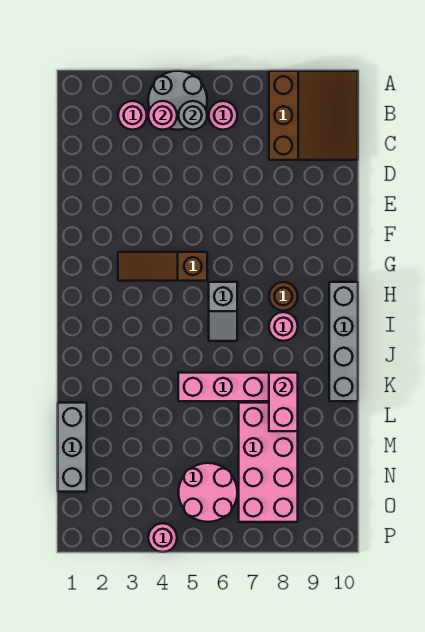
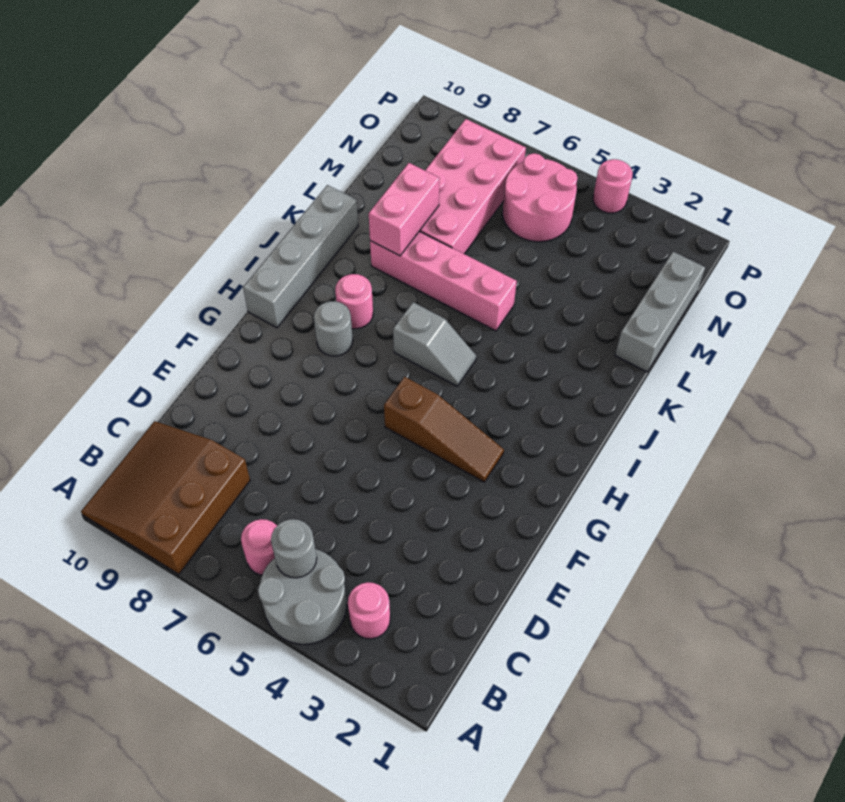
pink round brick B4 level 2 -> none
grey slope H6:I6 level 1 top H -> grey slope I5:I6 level 1 top 6
brown round brick H8 level 1 -> grey round brick H8 level 1

